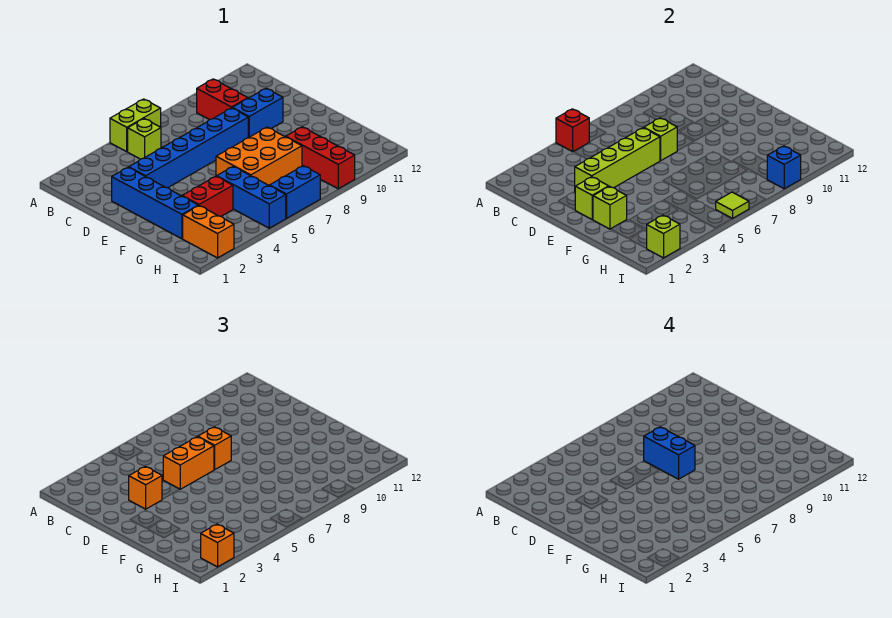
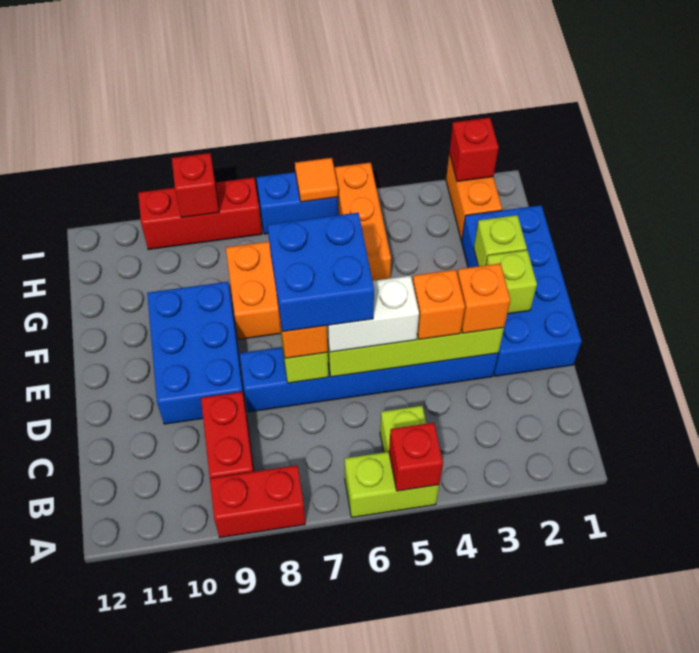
blue brick D2:G2 level 1 -> blue brick D1:G2 level 1
orange brick D5:D6 level 3 -> white brick D5:D6 level 3
blue brick D7:E7 level 4 -> blue brick D6:E7 level 4
blue brick D9:D10 level 1 -> blue brick D9:F10 level 1
red brick G3:G4 level 1 -> red brick A8:A9 level 1
blue brick G5:I5 level 1 -> orange brick G5:I5 level 1
red brick G9:I9 level 1 -> red brick I8:I10 level 1
lime brick I2 level 2 -> red brick I2 level 2
orange brick I2 level 3 -> orange brick D4 level 3
lime tile I6 level 2 -> orange tile I6 level 2
blue brick I9 level 2 -> red brick I9 level 2

